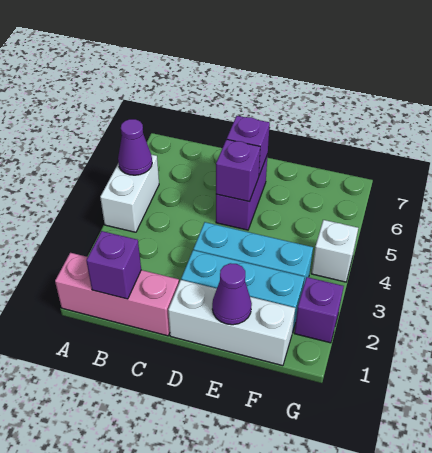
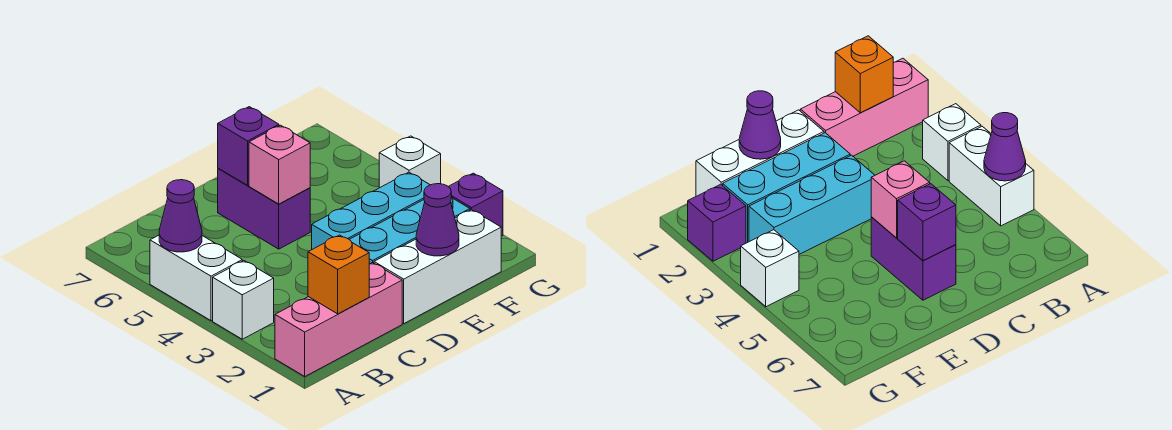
none -> white brick A3 level 1
purple brick B1 level 2 -> orange brick B1 level 2
purple brick D5 level 2 -> pink brick D5 level 2

